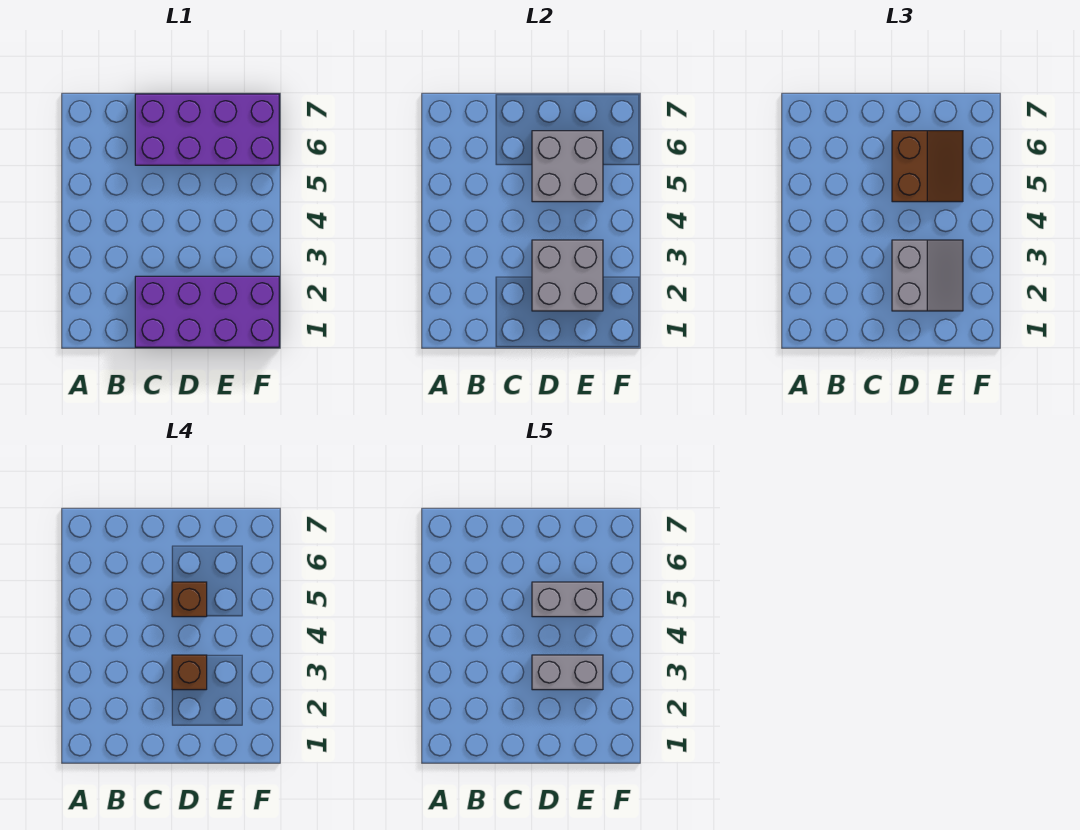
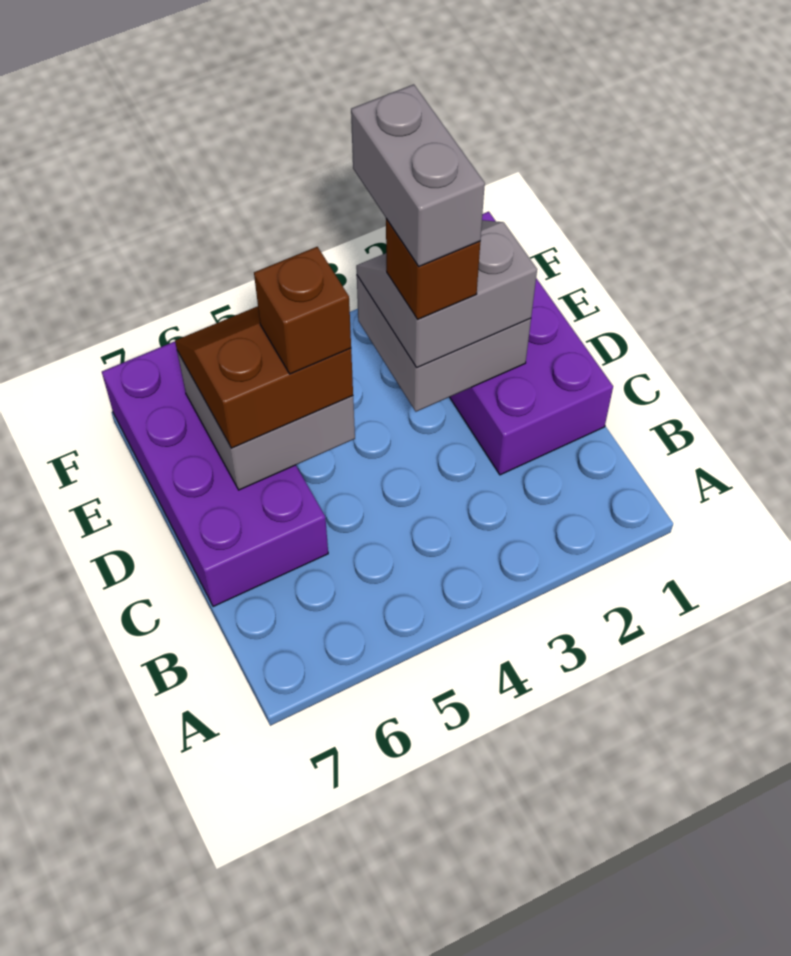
grey brick D5:E5 level 5 -> none

